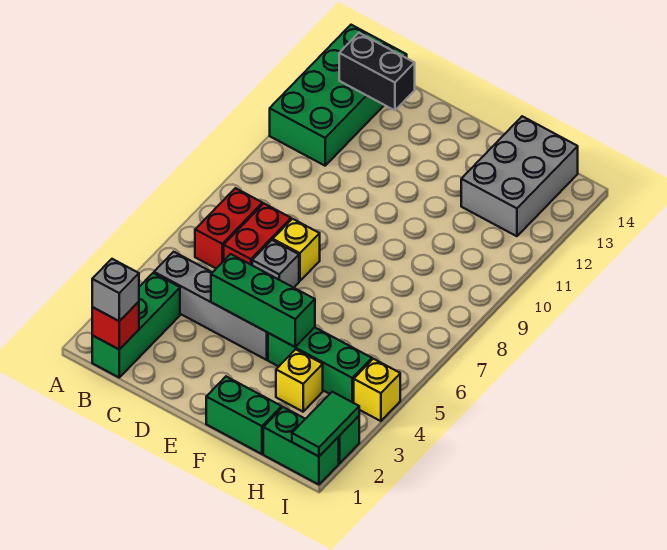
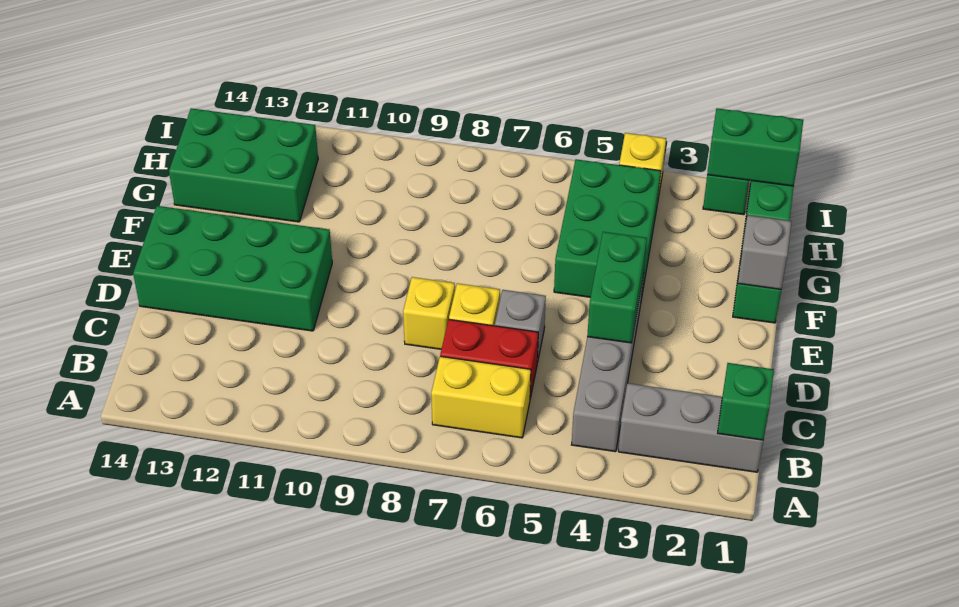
green brick A11:B14 level 1 -> green brick D11:E14 level 1
green brick B1:B3 level 1 -> grey brick B1:B3 level 1
red brick B1 level 2 -> green brick B1 level 2
grey brick B1 level 3 -> grey brick F1 level 2
red brick B6:B7 level 1 -> yellow brick B6:B7 level 1
black brick B13:C13 level 2 -> none
green brick D4:F4 level 2 -> green brick D4:E4 level 2
green brick F4:H4 level 1 -> green brick F4:H5 level 1
yellow brick G3 level 1 -> yellow brick D8 level 1
grey brick G12:H14 level 1 -> green brick G12:H14 level 1
green tile I1:I2 level 2 -> green brick I1:I2 level 2

